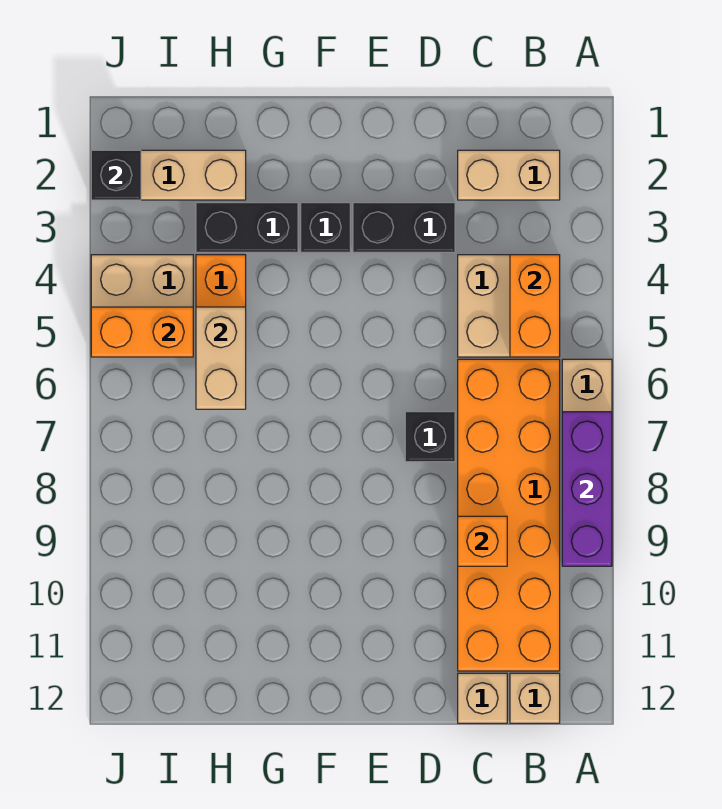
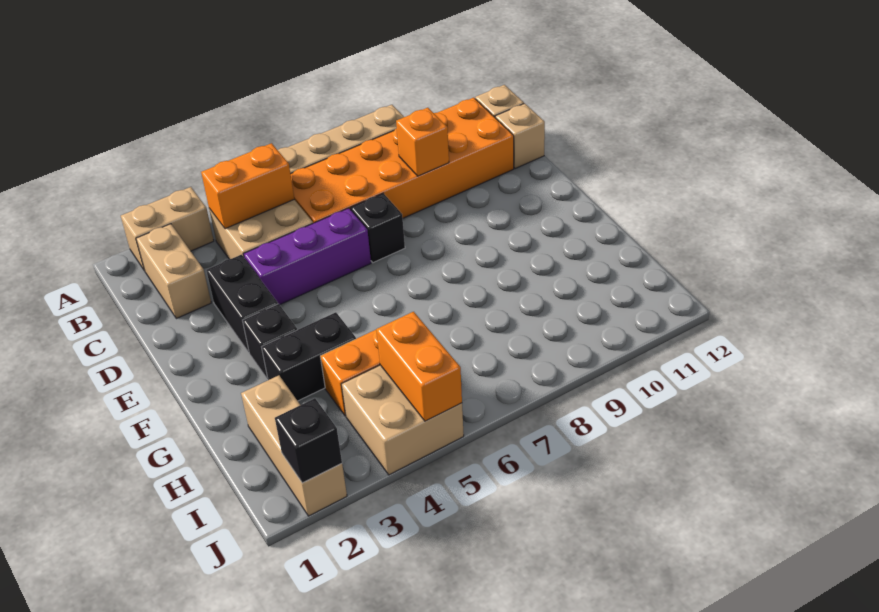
purple brick A7:A9 level 2 -> purple brick D4:D6 level 1
black brick G3:H3 level 1 -> black brick G3:G4 level 1
tan brick H5:H6 level 2 -> tan brick A2:A3 level 1

